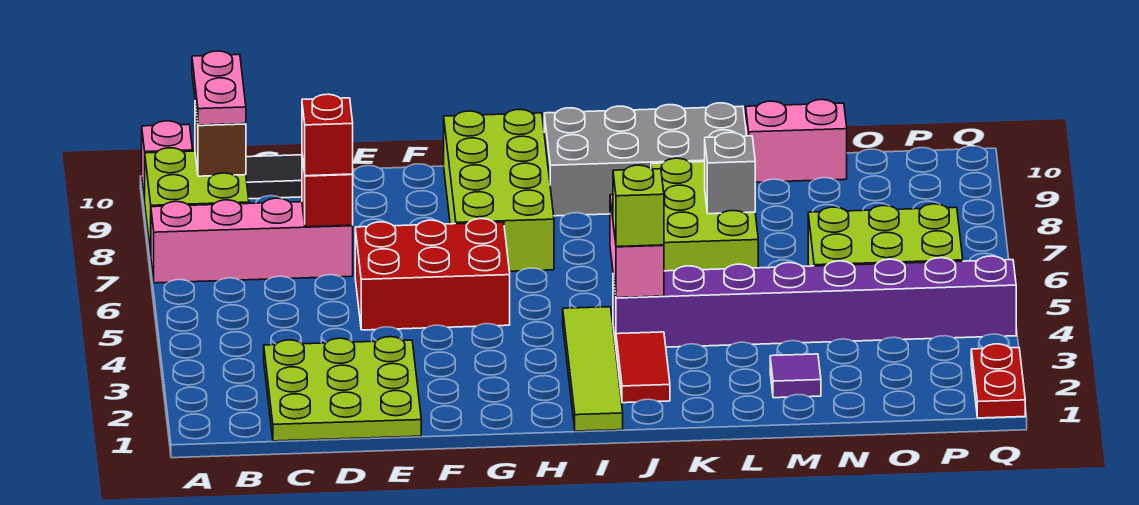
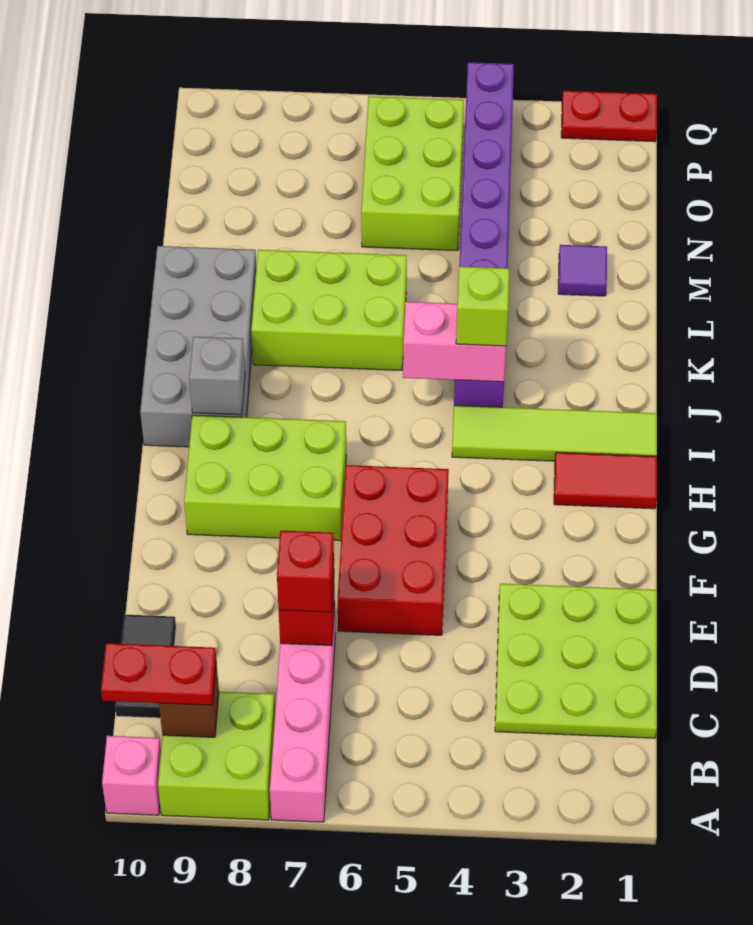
pink plate B9:B10 level 3 -> red plate B9:B10 level 3
lime brick G7:H10 level 1 -> lime brick G7:H9 level 1
red tile J2:J3 level 1 -> red tile H1:H2 level 1
grey brick L7 level 2 -> grey brick I9 level 2
pink brick M10:N10 level 1 -> none

